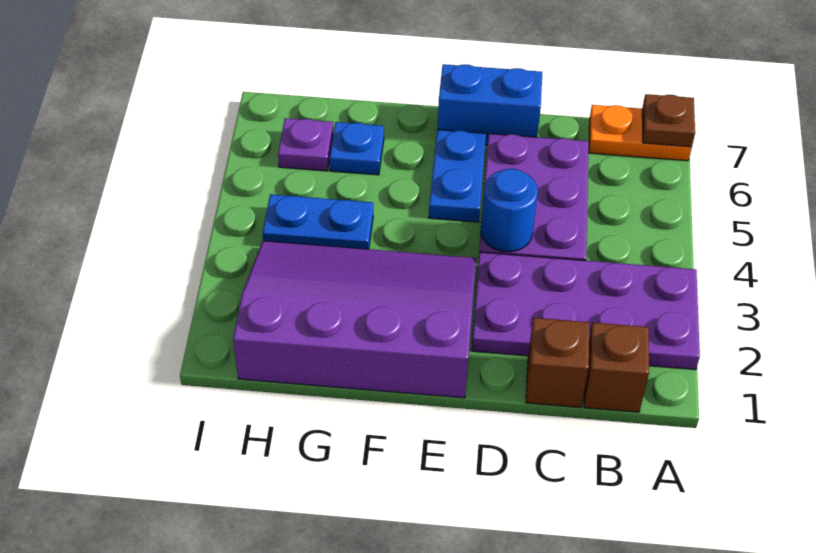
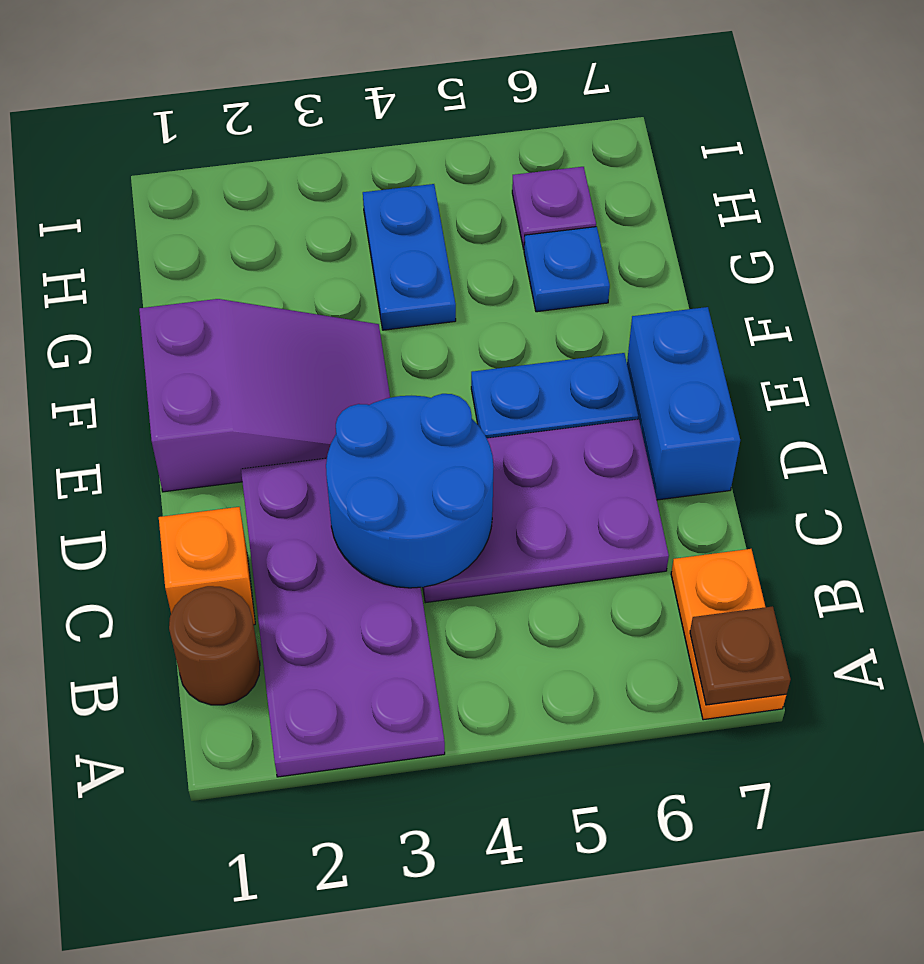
brown brick B1 level 1 -> brown round brick B1 level 1
brown brick C1 level 1 -> orange brick C1 level 1
blue round brick D4 level 2 -> blue round brick C3:D4 level 2
purple slope E1:H3 level 1 top 1 -> purple slope E1:F3 level 1 top 1

